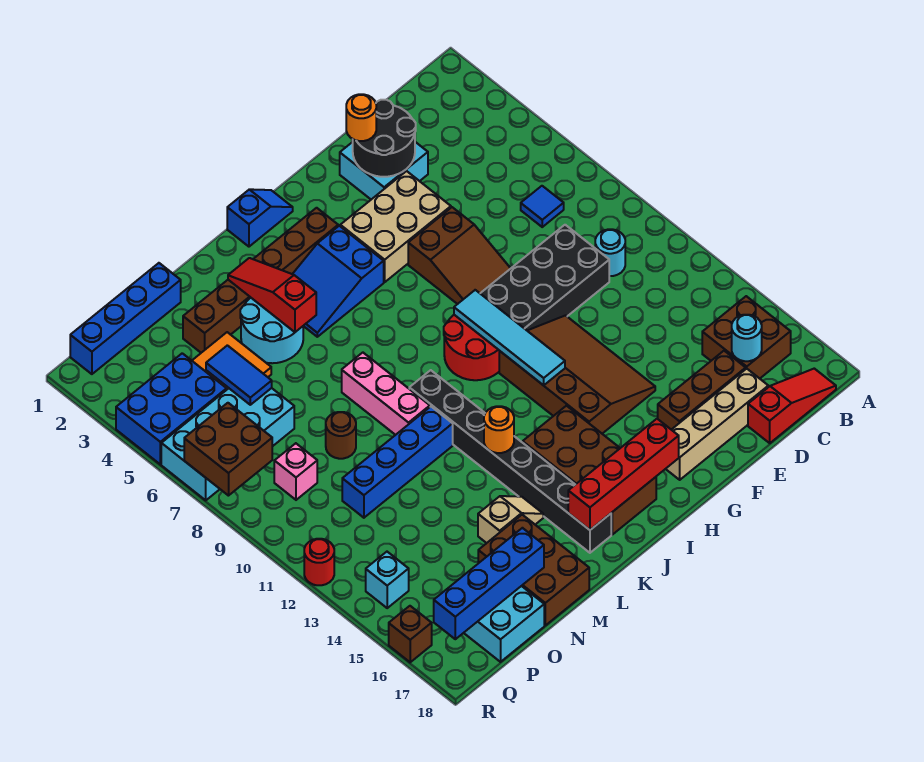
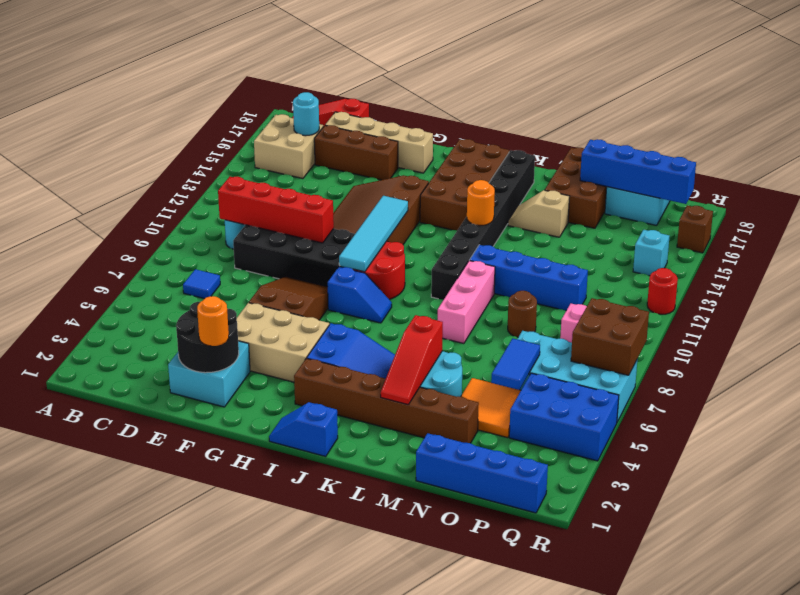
brown brick B15:C16 level 1 -> tan brick B15:C16 level 1
none -> blue slope H8:I8 level 1 top H
red brick H17:K17 level 2 -> red brick C10:F10 level 2

